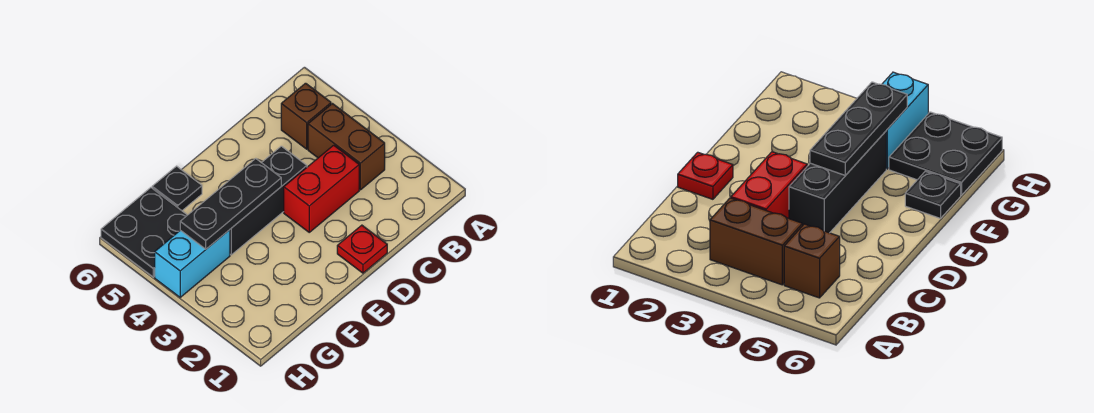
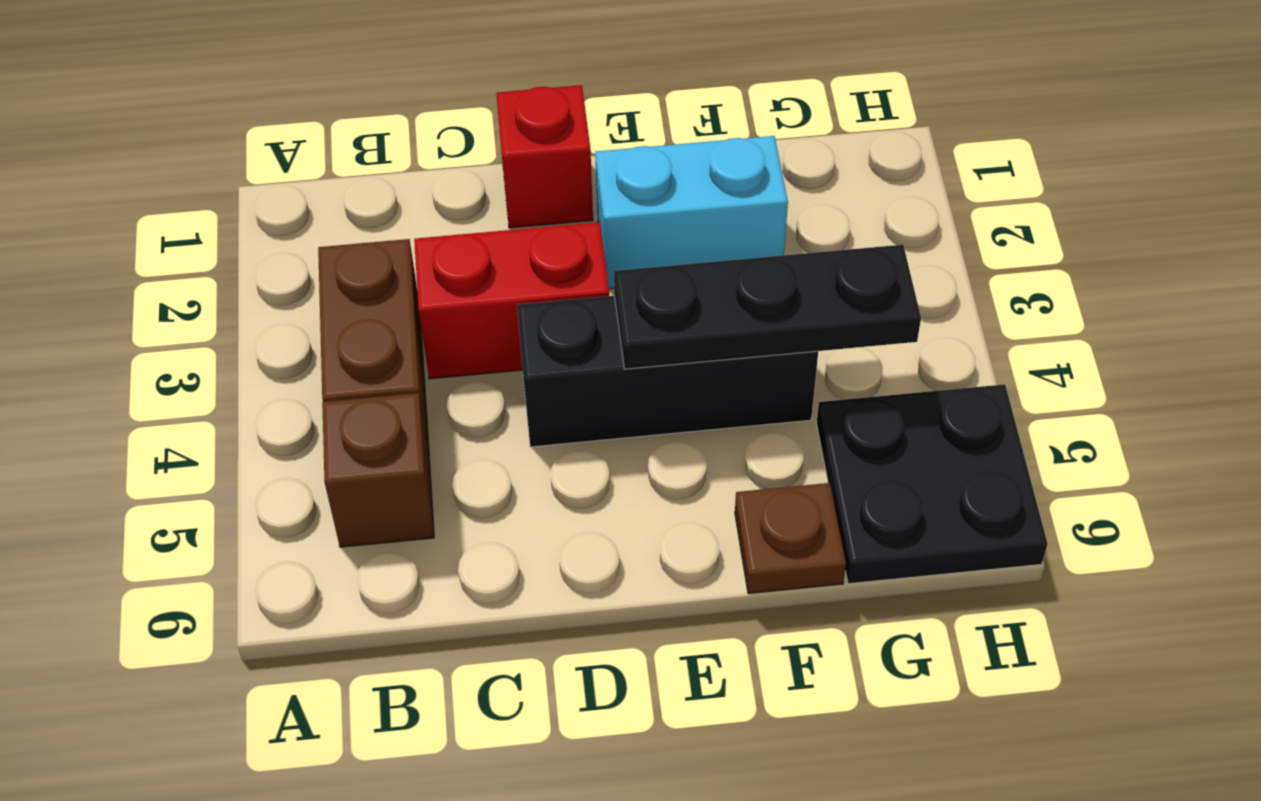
red plate D1 level 1 -> red brick D1 level 1
black plate F6 level 1 -> brown plate F6 level 1
cyan brick G4:H4 level 1 -> cyan brick E2:F2 level 1

